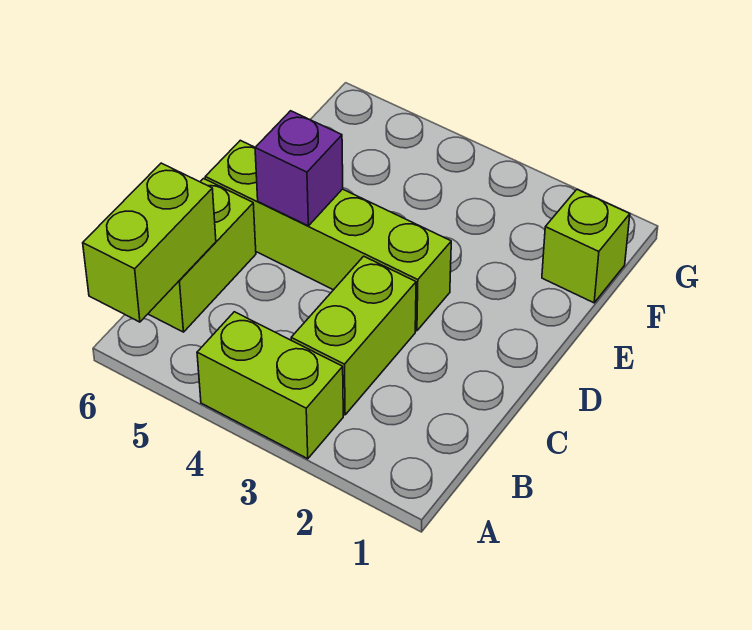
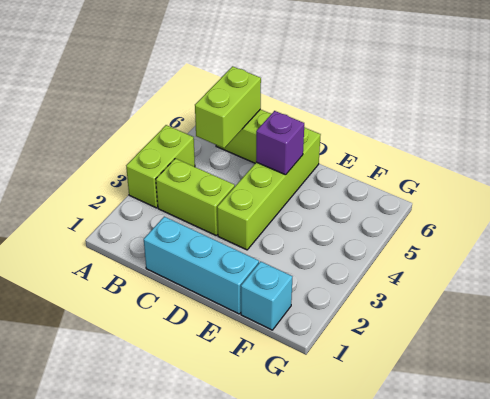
lime brick A6:B6 level 2 -> lime brick B5:B6 level 2
none -> cyan brick C1:E1 level 1
lime brick F1 level 1 -> cyan brick F1 level 1

